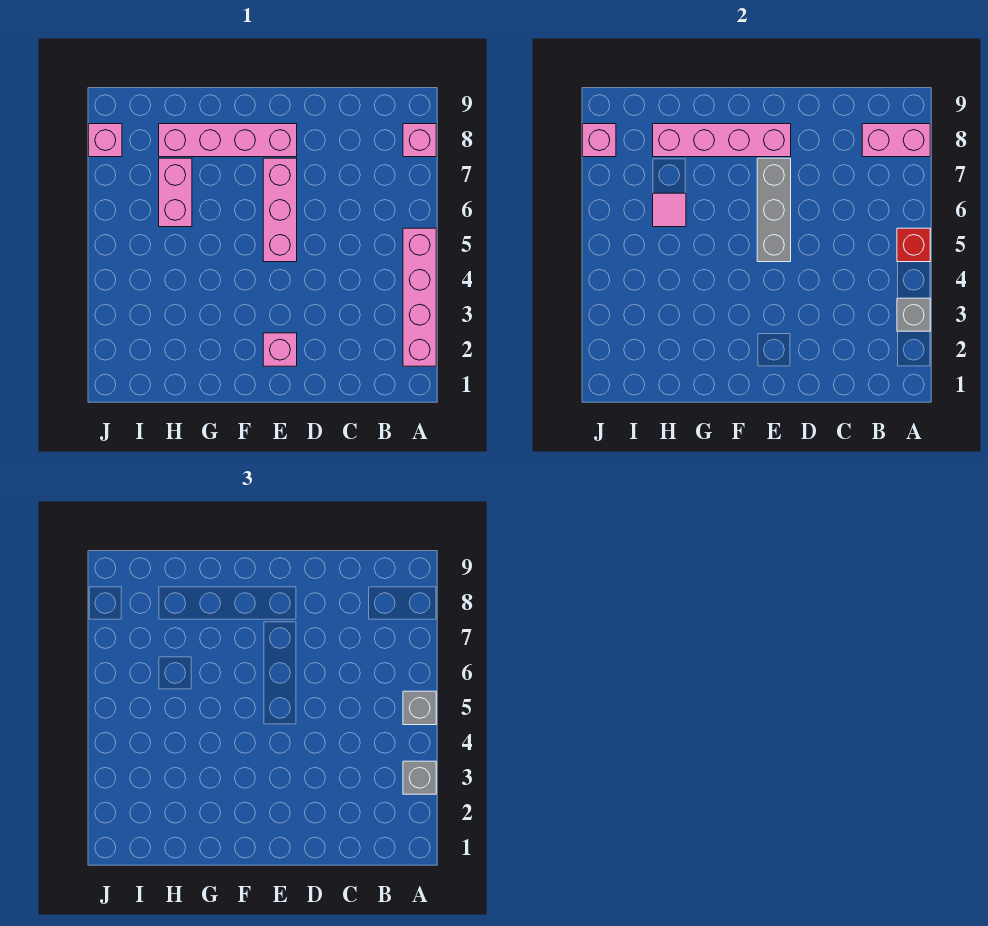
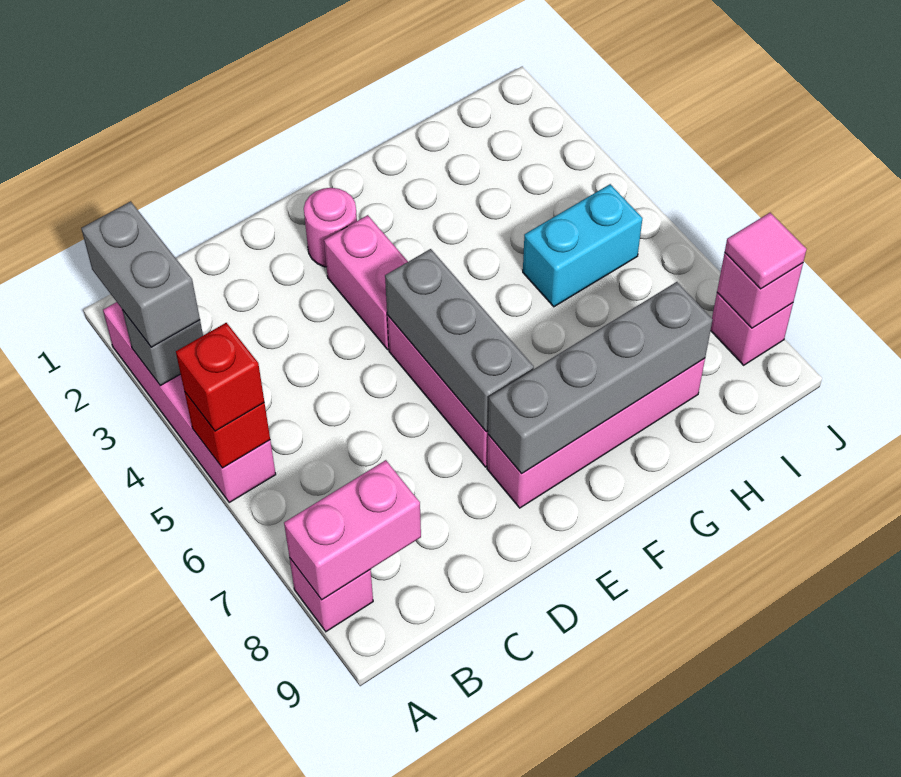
grey brick A3 level 3 -> grey brick A2:A3 level 3
grey brick A5 level 3 -> red brick A5 level 3
pink brick E2 level 1 -> pink round brick E2 level 1
pink brick E8:H8 level 2 -> grey brick E8:H8 level 2
none -> cyan brick H5:I5 level 1
pink brick H6:H7 level 1 -> pink brick E3:E4 level 1
pink tile H6 level 2 -> pink tile J8 level 3

